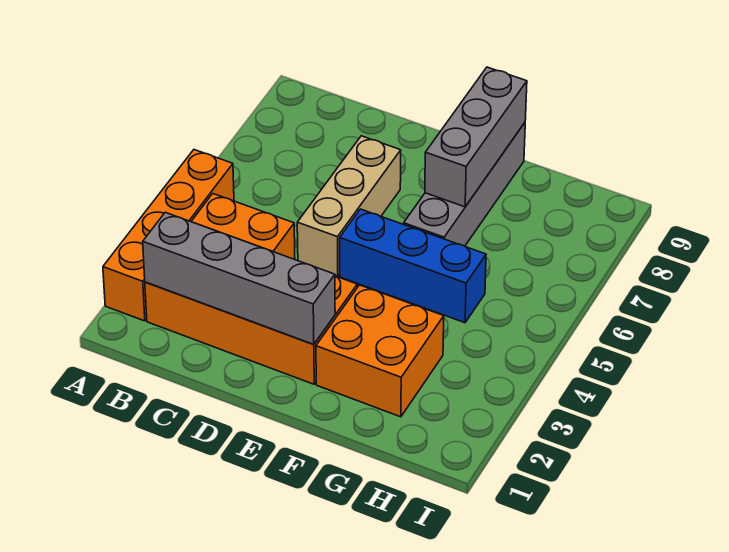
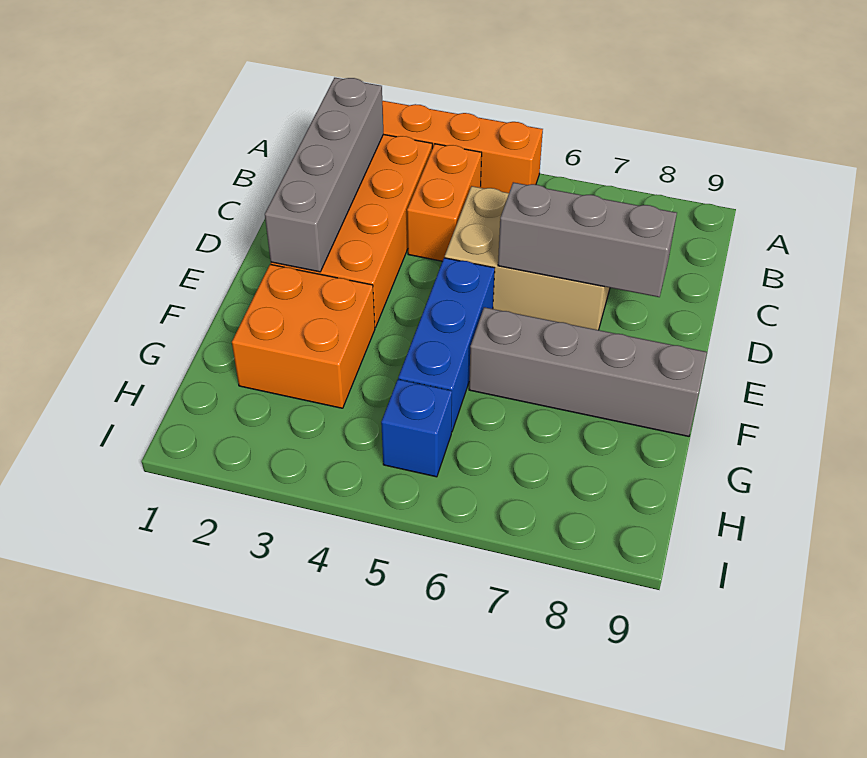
tan brick D5:D7 level 1 -> tan brick C5:D7 level 1
grey brick F7:F9 level 2 -> grey brick D6:D8 level 2
none -> blue brick H5 level 1

